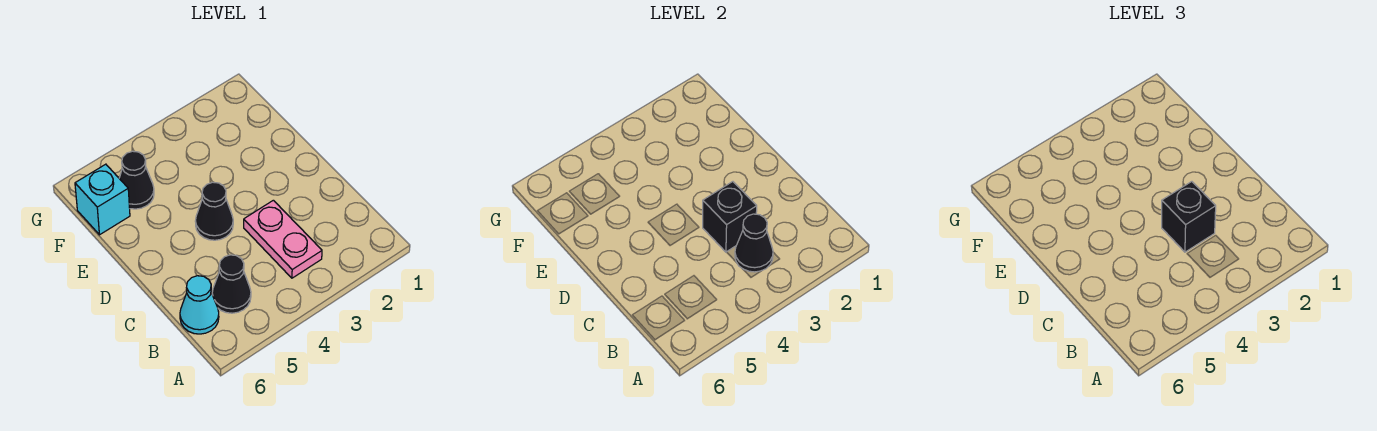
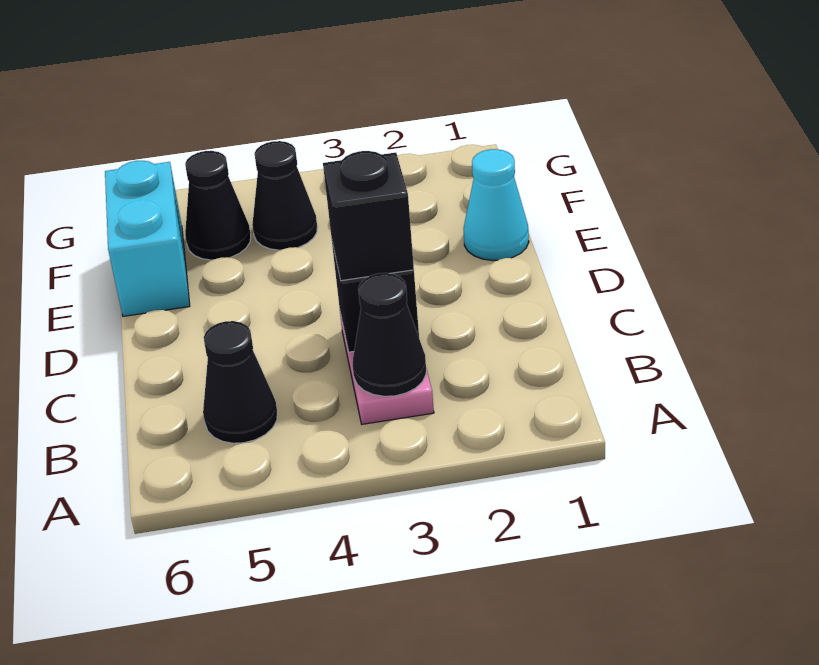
cyan cone B6 level 1 -> cyan cone E1 level 1
black cone D4 level 1 -> black cone F4 level 1
cyan brick F6 level 1 -> cyan brick E6:F6 level 1

